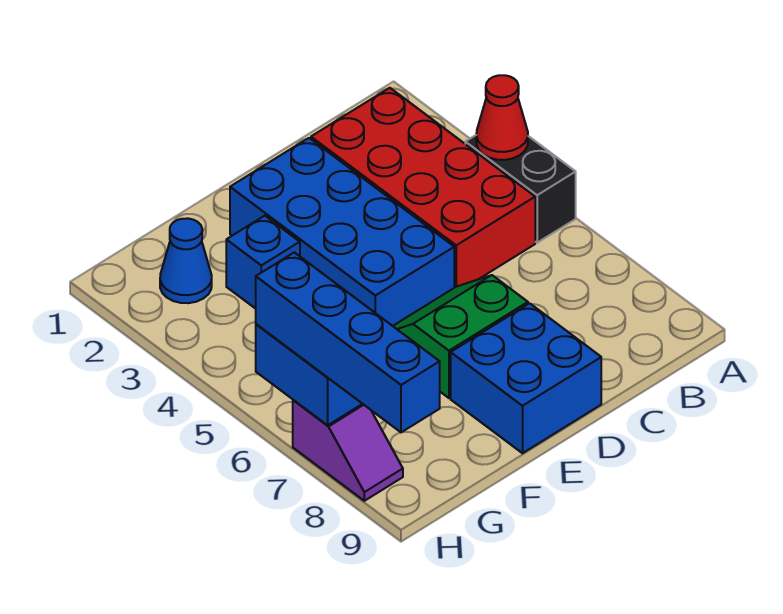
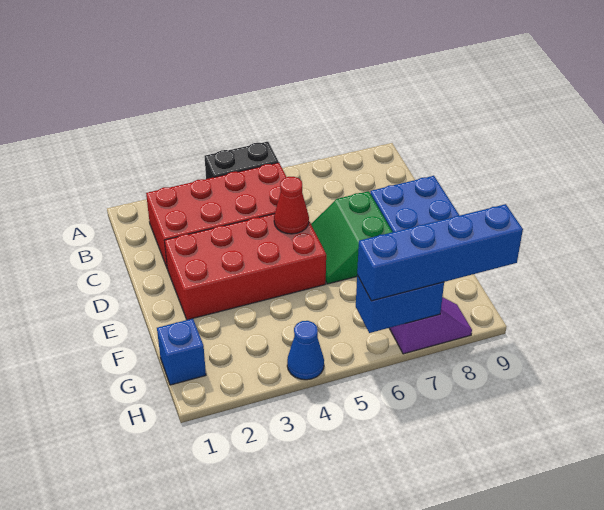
red cone A4 level 2 -> red cone D5 level 2
blue brick D2:E5 level 1 -> red brick D2:E5 level 1
blue brick F3 level 1 -> blue brick G1 level 1
blue cone G2 level 1 -> blue cone H4 level 1

